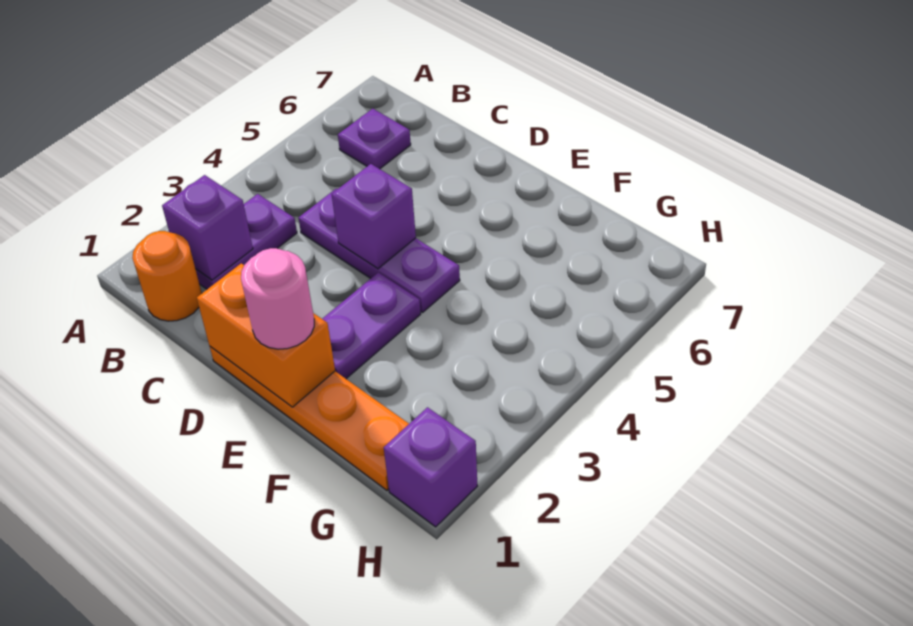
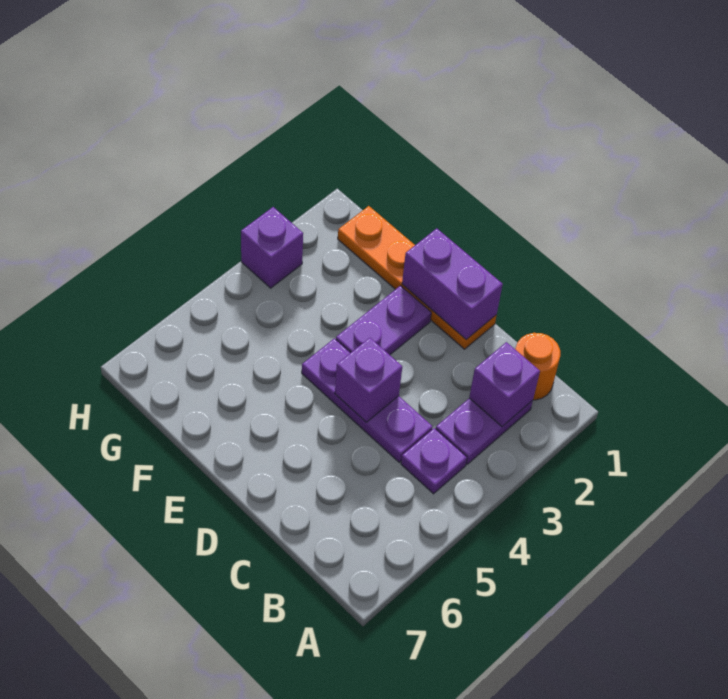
purple plate B6 level 1 -> purple plate B4 level 1
orange brick D1:E1 level 2 -> purple brick D1:E1 level 2
pink round brick E1 level 3 -> none
purple brick H1 level 1 -> purple brick H3 level 1

